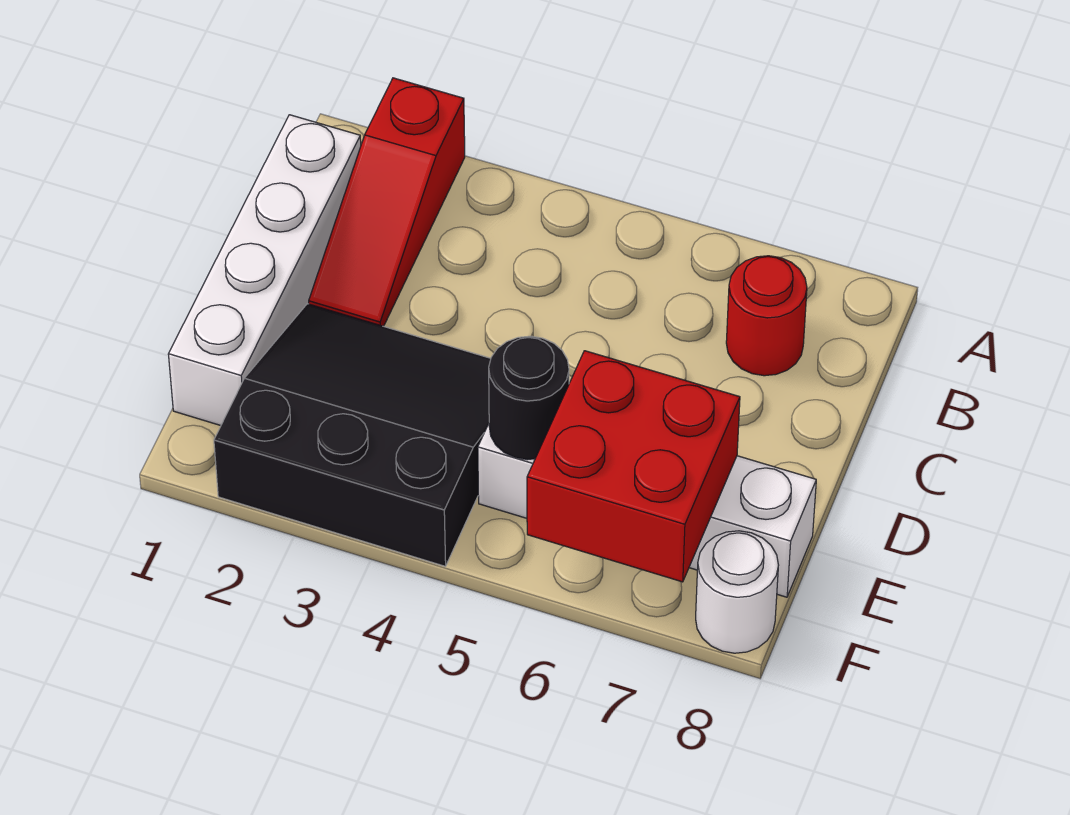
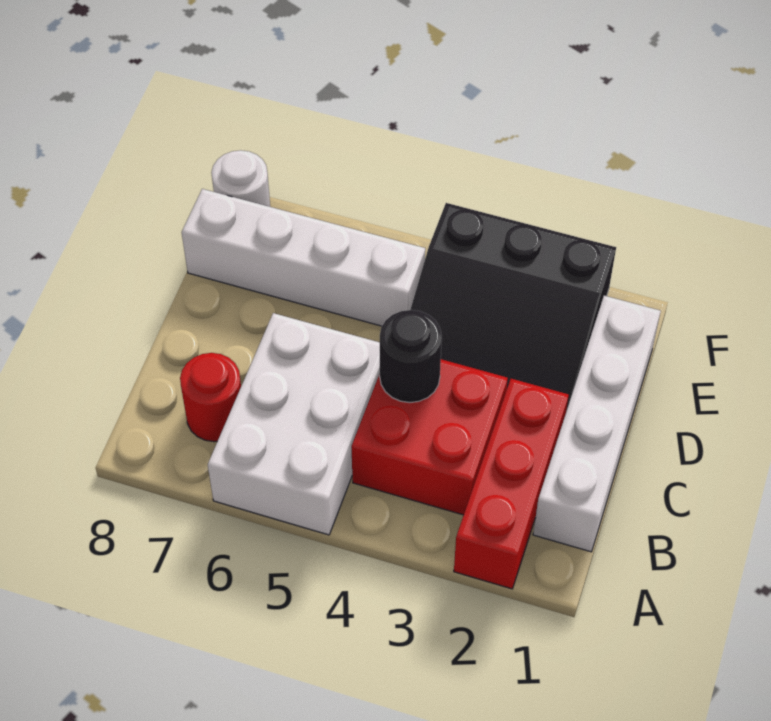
red slope A2:C2 level 1 top A -> red brick A2:C2 level 1
none -> white brick A5:C6 level 1
black round brick E5 level 2 -> black round brick C4 level 2
red brick E6:F7 level 2 -> red brick B3:C4 level 1

